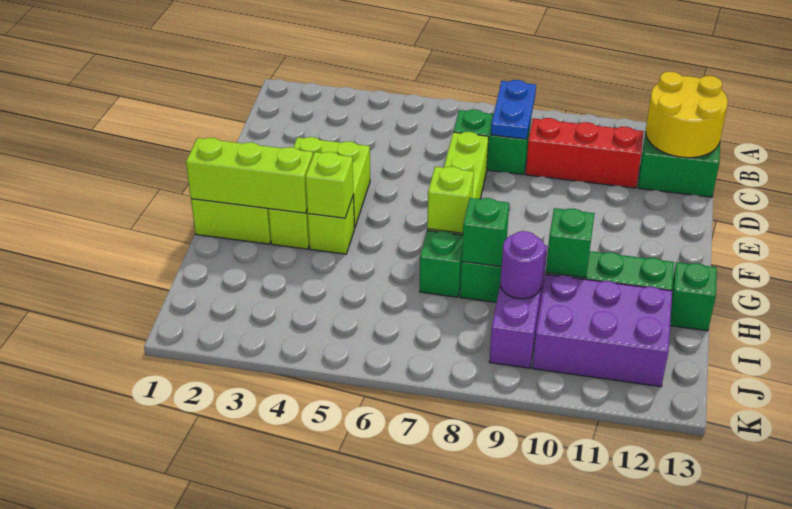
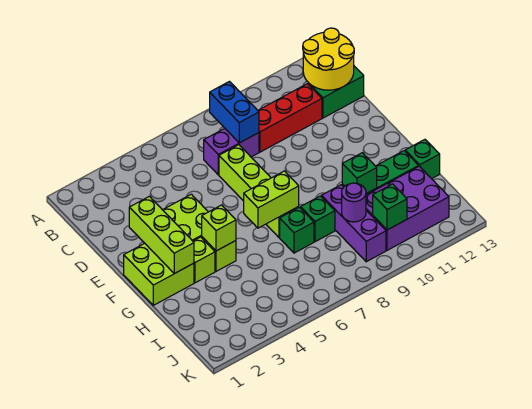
blue plate B8:C8 level 2 -> blue brick B8:C8 level 2
green brick C7:C8 level 1 -> purple brick C7:C8 level 1
lime brick G1:G3 level 2 -> lime brick E2:G2 level 2
lime brick G7 level 2 -> lime brick G6:G7 level 2
green brick H8 level 2 -> green brick J10 level 2

